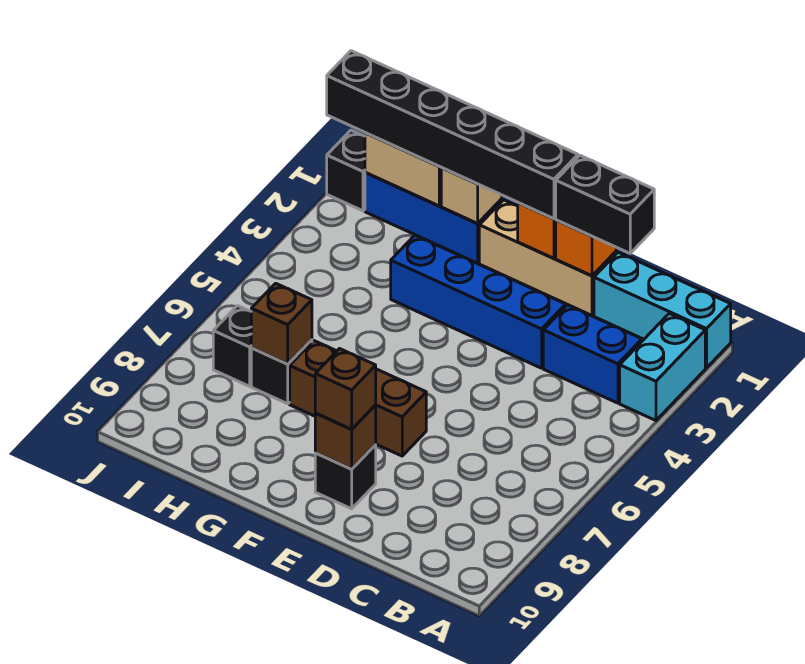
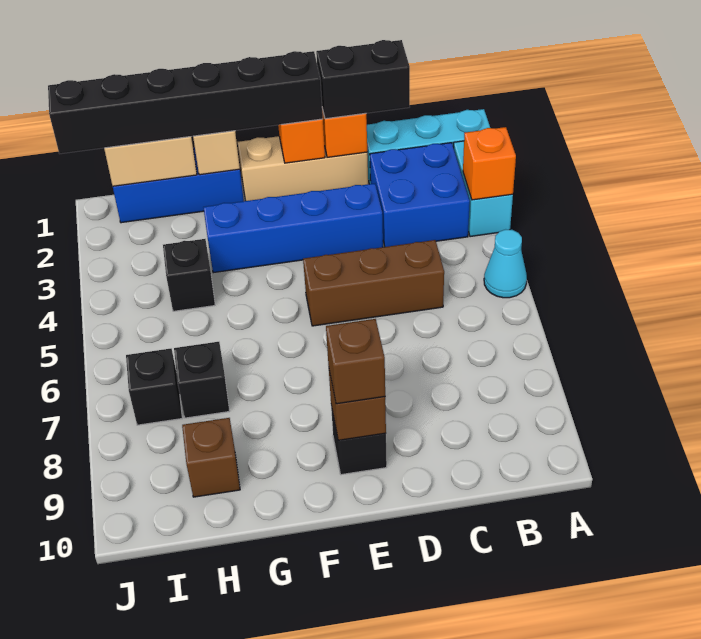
none -> orange brick A3 level 2
none -> cyan cone A5 level 1
blue brick B3:C3 level 1 -> blue brick B2:C3 level 1
brown brick E7:G7 level 1 -> brown brick C5:E5 level 1
brown brick H7 level 2 -> brown brick H9 level 1
black brick J1 level 1 -> black brick H4 level 1

